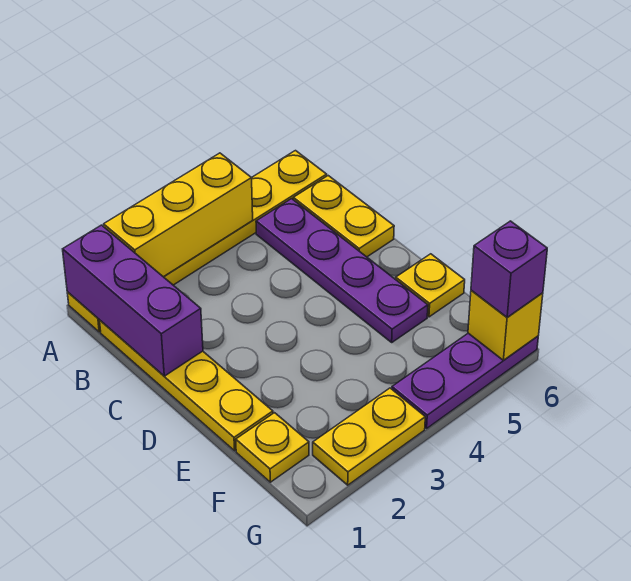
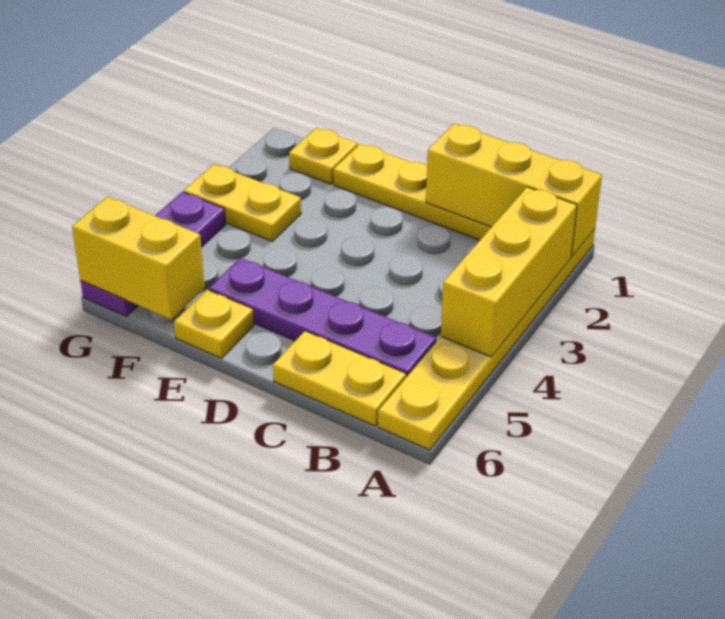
purple brick A1:C1 level 2 -> yellow brick A1:C1 level 2
yellow plate G2:G3 level 1 -> yellow plate F3:G3 level 1
yellow brick G6 level 2 -> yellow brick F6:G6 level 2
purple brick G6 level 3 -> none

